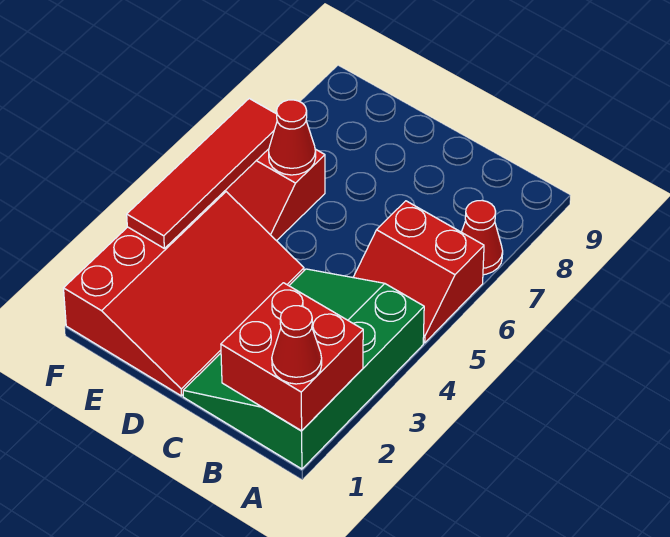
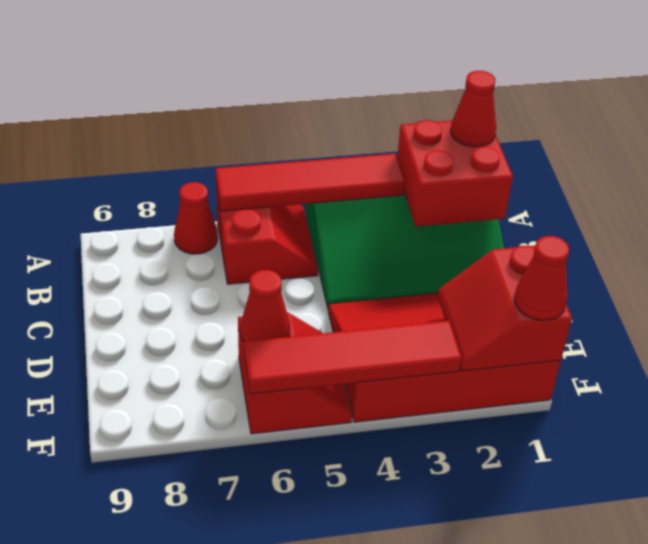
none -> red tile A3:A6 level 2
none -> red slope E1:F2 level 2 top 1
none -> red cone F1 level 3

